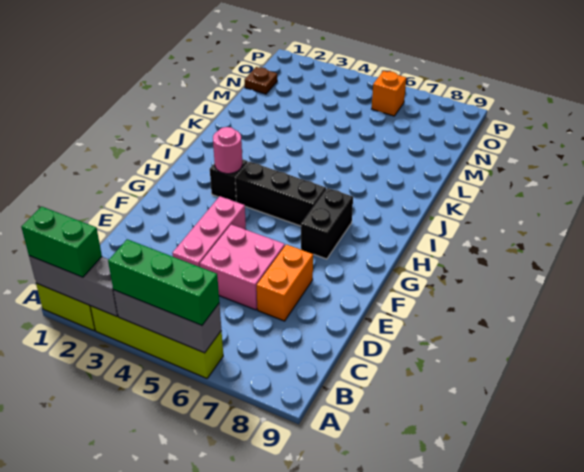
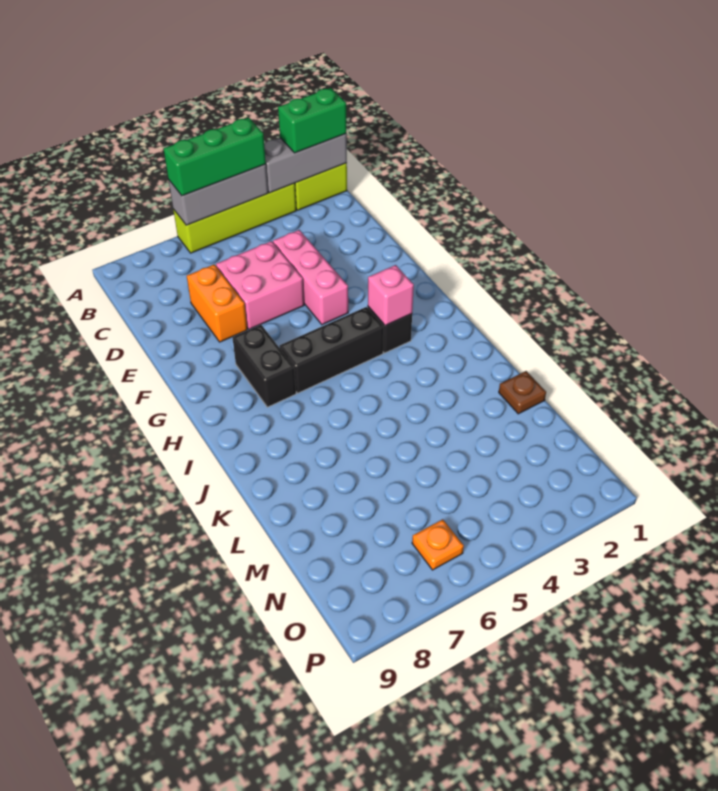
pink round brick H3 level 2 -> pink brick H3 level 2
brown plate N1 level 1 -> brown plate L1 level 1
orange brick O6 level 1 -> orange plate O6 level 1

